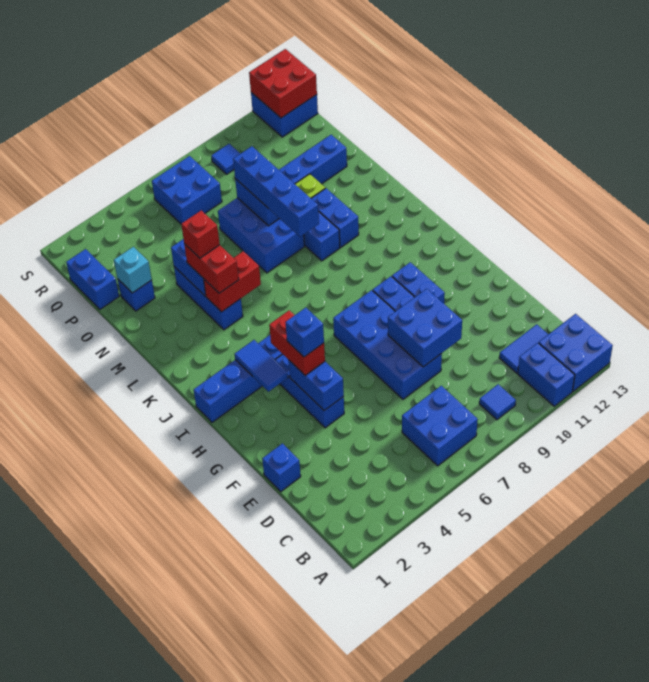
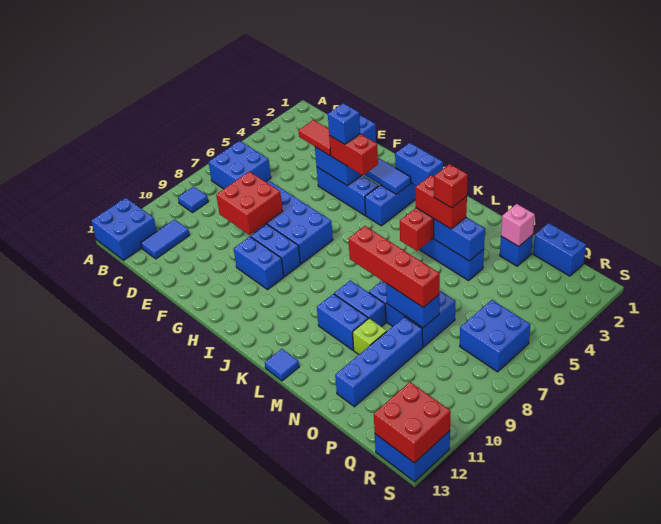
blue brick A11:B11 level 1 -> blue brick I2:J2 level 2
none -> red tile E4:F4 level 3
blue brick E8:F9 level 2 -> red brick E8:F9 level 2
blue brick L8:O8 level 3 -> red brick L8:O8 level 3
cyan brick O2 level 2 -> pink brick O2 level 2
blue tile R9 level 1 -> blue tile L13 level 1

